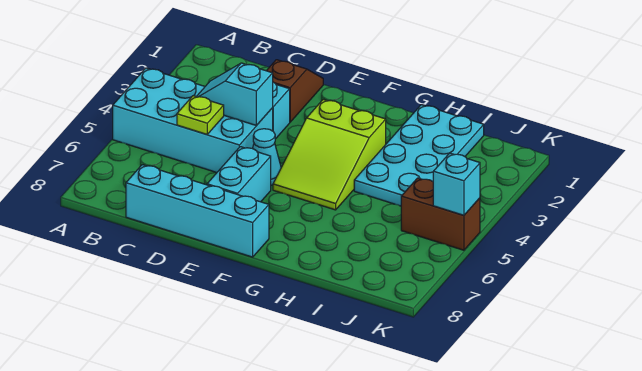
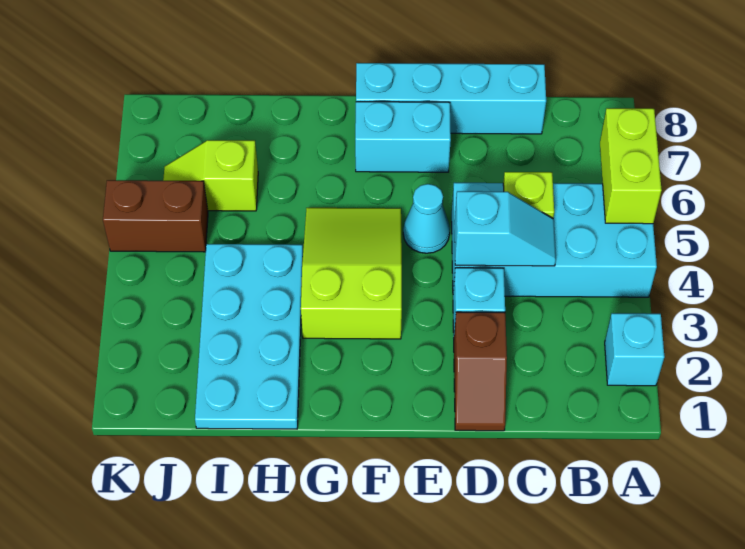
none -> lime brick A5:A6 level 2
cyan brick E6:E7 level 1 -> cyan brick E7:F7 level 1
none -> lime slope I6:J6 level 1 top I
cyan brick K5 level 2 -> cyan brick A2 level 1

